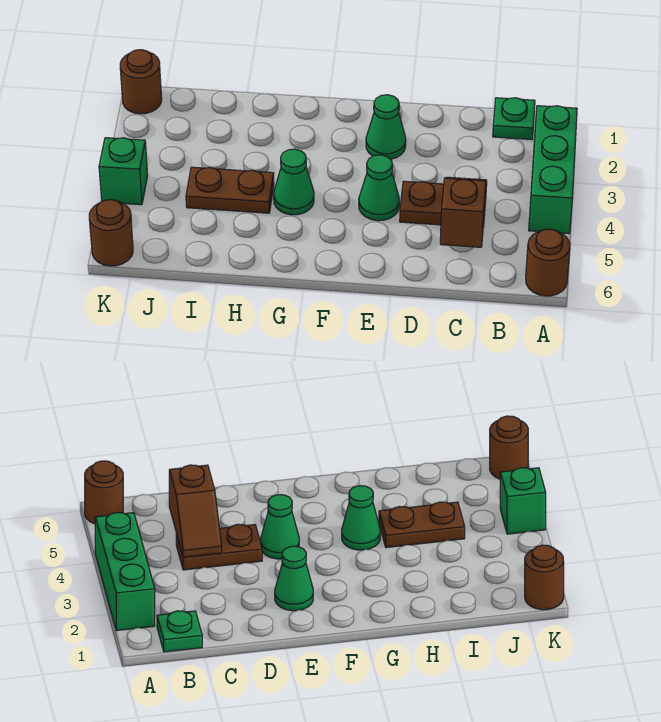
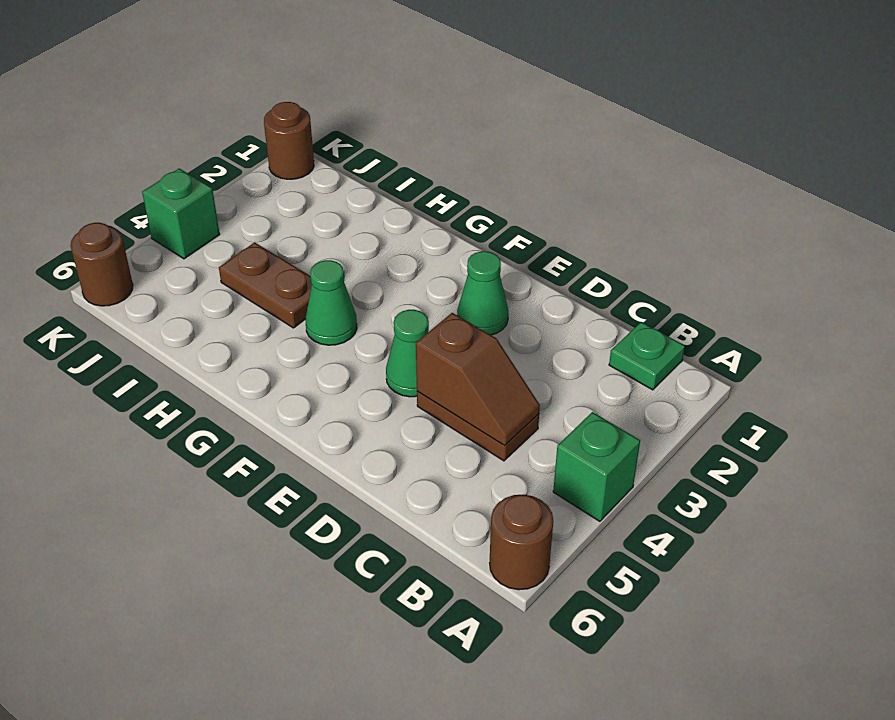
green brick A2:A4 level 1 -> green brick A4 level 1
brown slope C4:C5 level 2 top 5 -> brown slope C4:D4 level 2 top D

